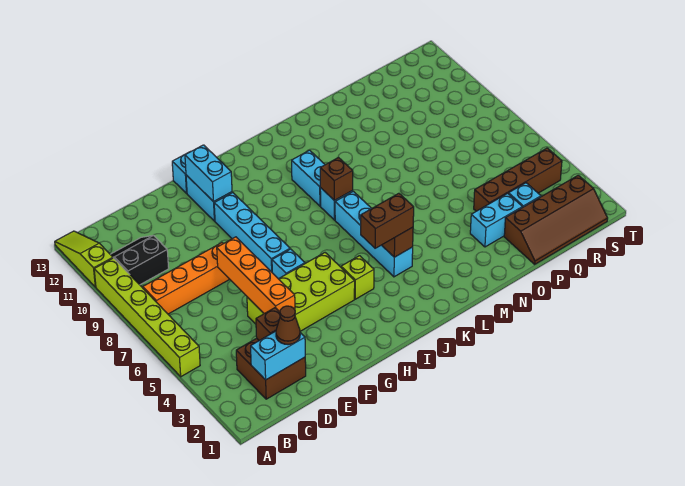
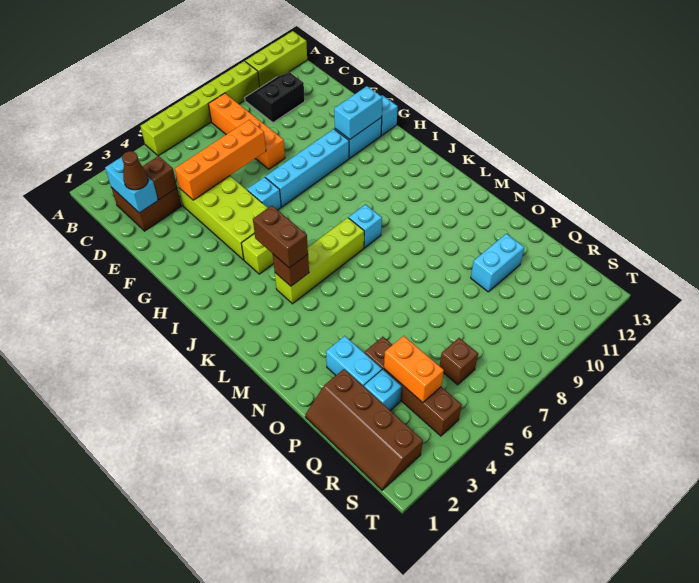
lime slope A11:A13 level 1 top 11 -> lime brick A11:A13 level 1
black slope B10:C11 level 1 top 10 -> black slope B10:C11 level 1 top C
cyan brick K4:K7 level 1 -> lime brick K4:K7 level 1
brown brick K8 level 2 -> brown brick R6 level 1
cyan brick K9:K10 level 1 -> cyan brick P10:P11 level 1
none -> orange brick Q4:R4 level 2

